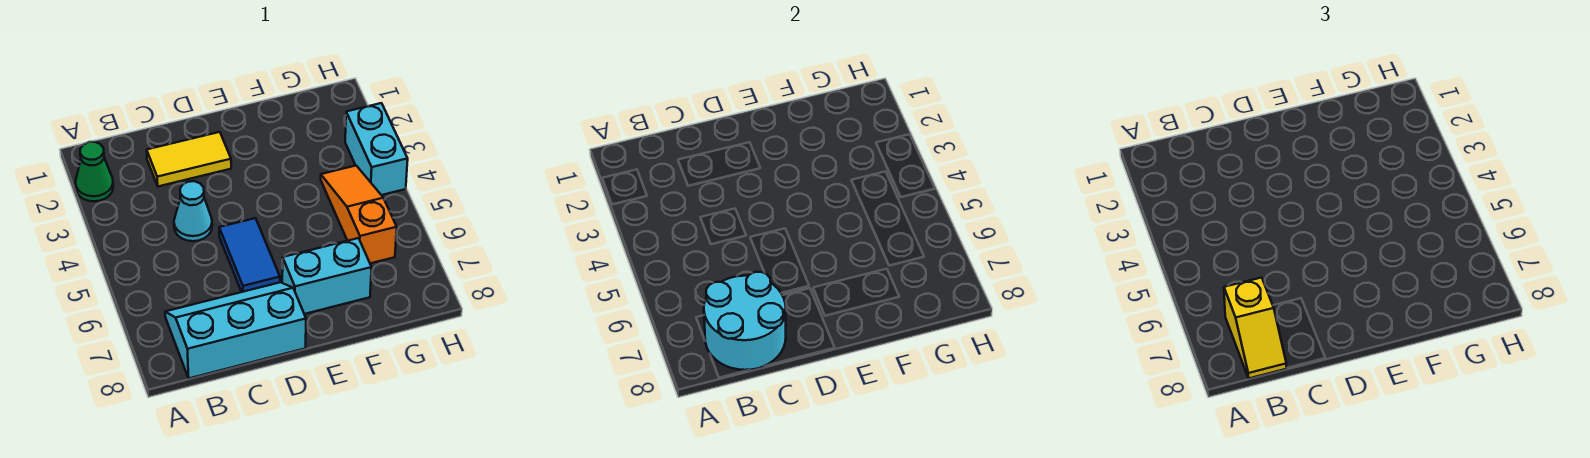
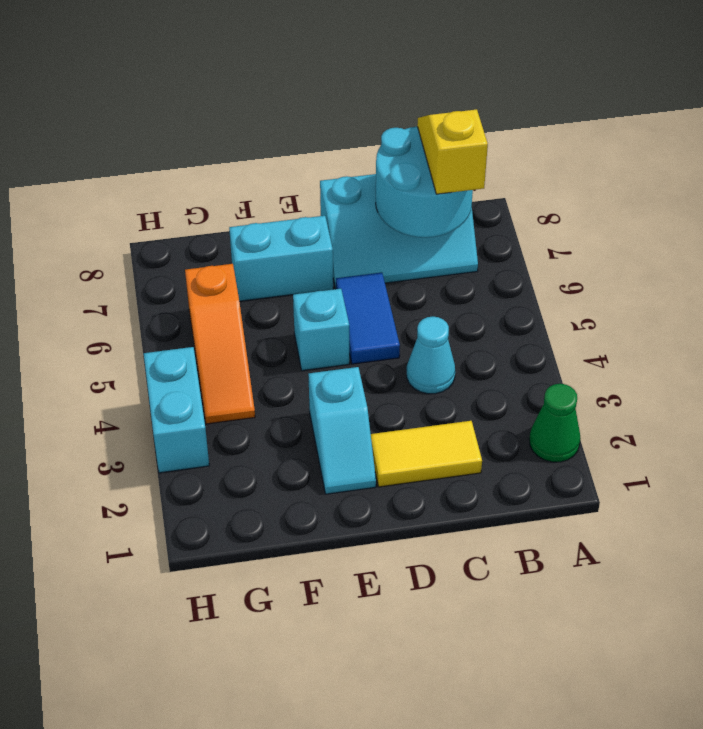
none -> cyan slope E2:E3 level 1 top 3
none -> cyan brick E5 level 1

